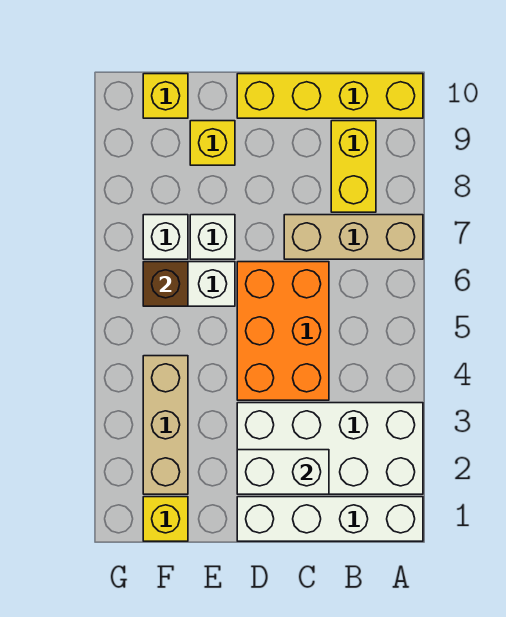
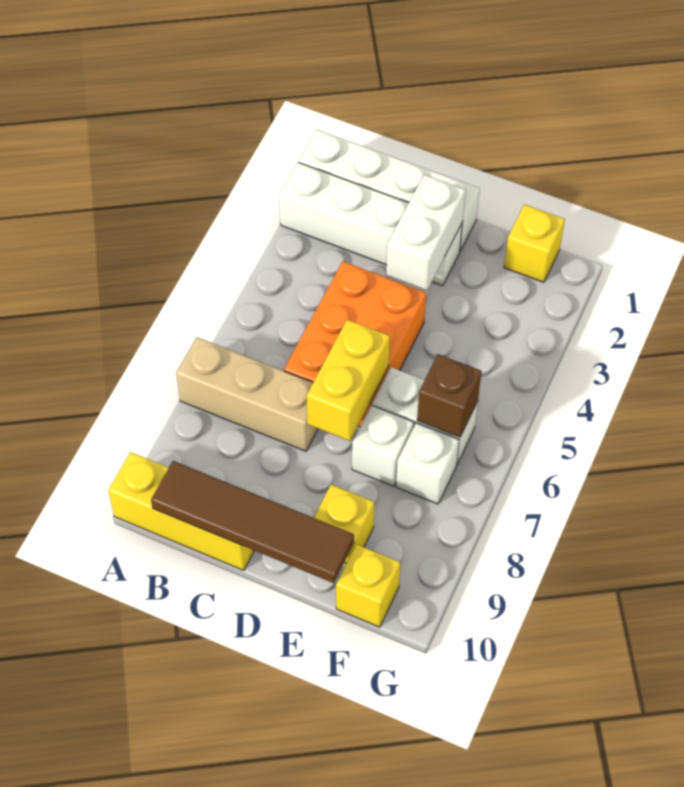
white brick A2:D3 level 1 -> white brick A2:D2 level 1
yellow brick A10:D10 level 1 -> yellow brick A10:C10 level 1
yellow brick B8:B9 level 1 -> yellow brick D6:D7 level 2
none -> brown tile B10:E10 level 2
white brick C2:D2 level 2 -> white brick D2:D3 level 2
tan brick F2:F4 level 1 -> none

